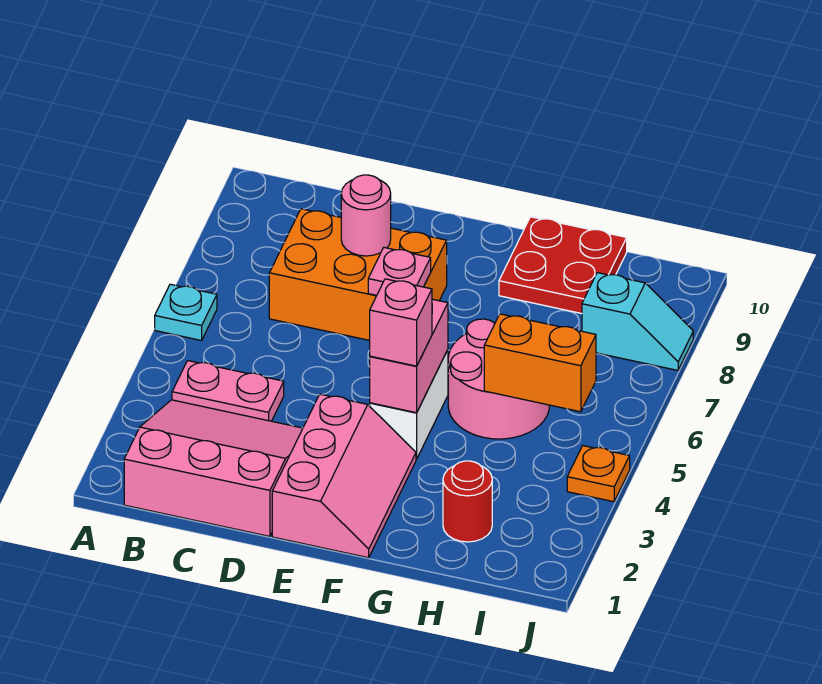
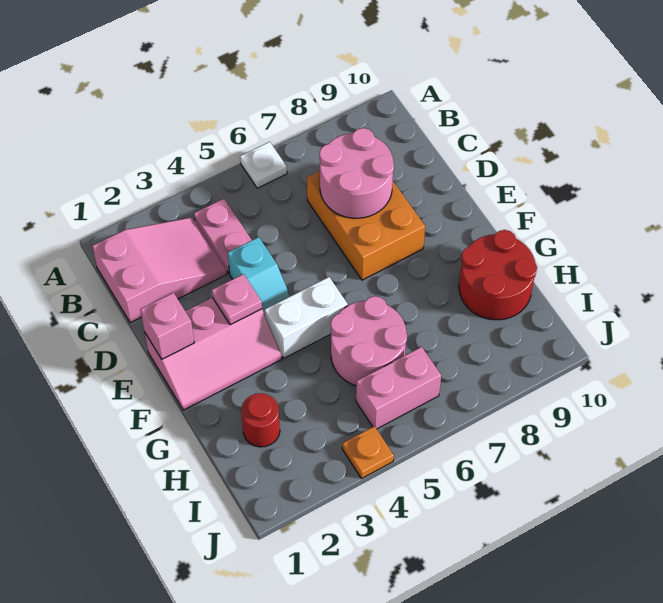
cyan plate A6 level 1 -> white plate A6 level 1
pink slope B1:D3 level 1 top 1 -> pink slope B1:C3 level 1 top 1
pink round brick D8 level 2 -> pink round brick C7:D8 level 2
pink plate E7 level 2 -> pink plate E3 level 2
pink brick F4:F5 level 2 -> pink brick I5:I6 level 1
pink brick F4 level 3 -> pink brick E1 level 2
red plate G9:H10 level 1 -> red round brick G9:H10 level 1
orange brick H5:I5 level 2 -> none
cyan slope I8:J8 level 1 top I -> cyan slope D4:E4 level 1 top D

